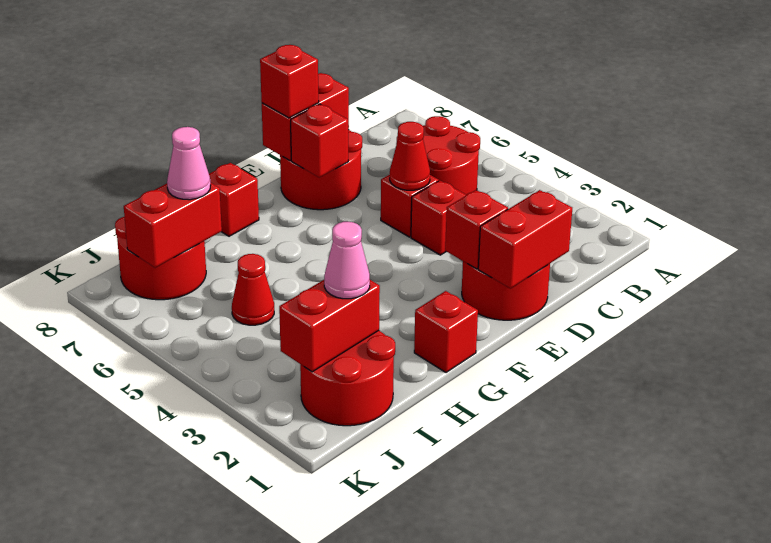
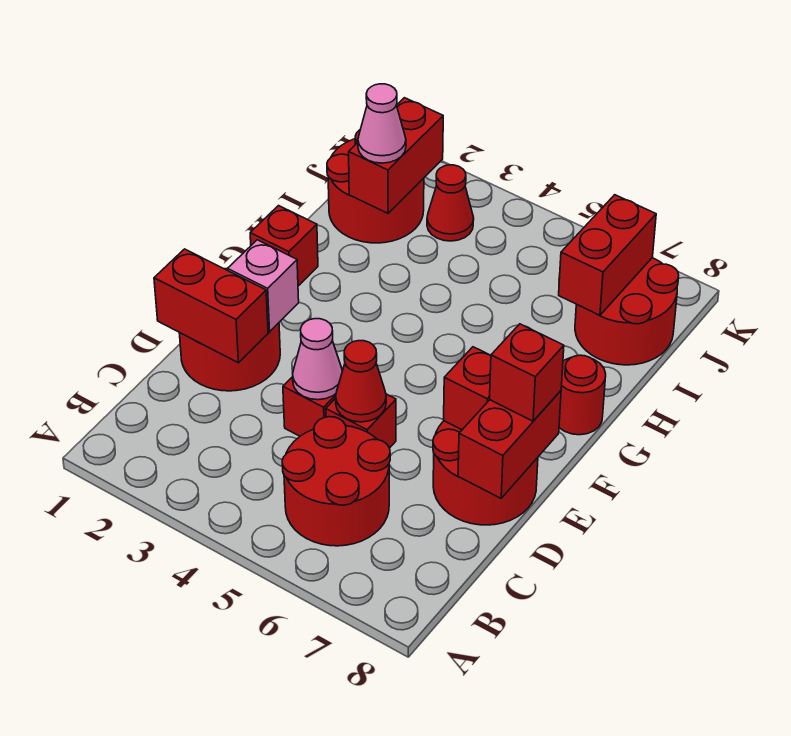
red brick D1:E1 level 2 -> red brick D1:D2 level 2
red brick E2 level 2 -> pink brick E2 level 2
red brick G8 level 1 -> red round brick G8 level 1
red cone I5 level 1 -> red cone J3 level 1
pink cone I7 level 3 -> pink cone D4 level 2

